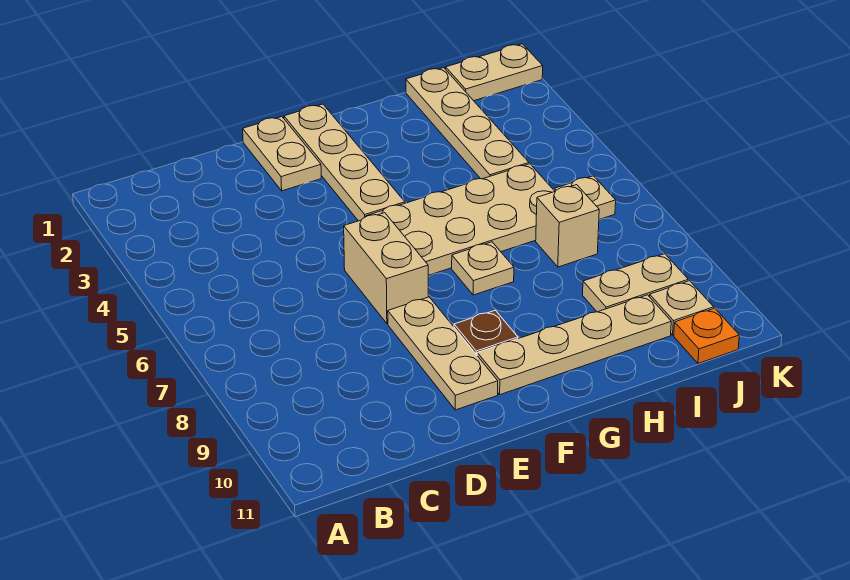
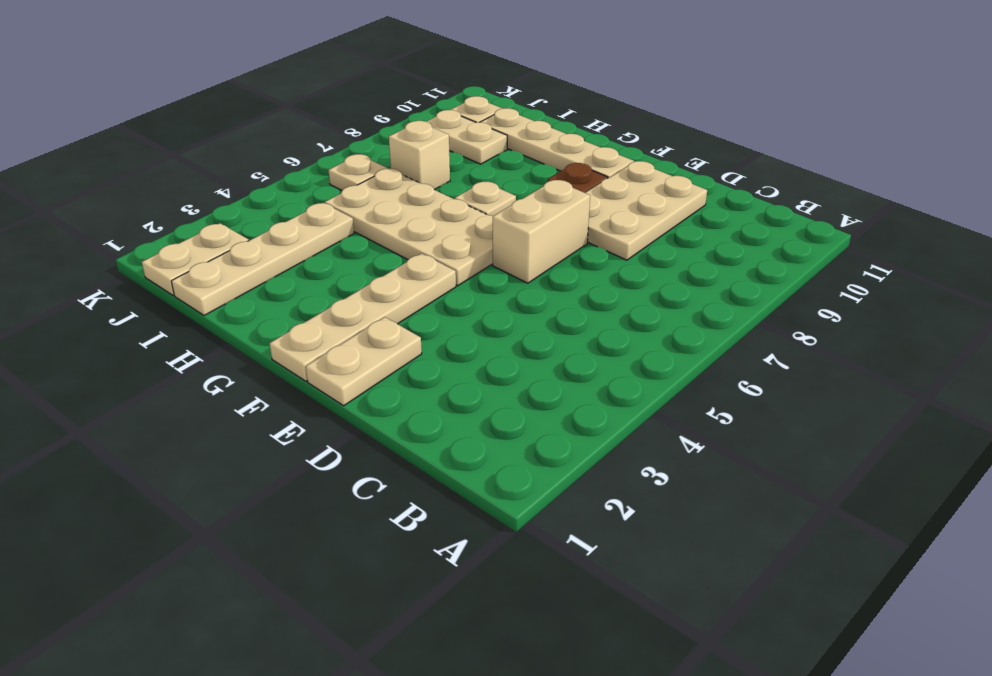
tan plate E8:E10 level 1 -> tan plate D8:E10 level 1
tan plate J1:K1 level 1 -> tan plate J1:J2 level 1
orange plate J11 level 1 -> none

